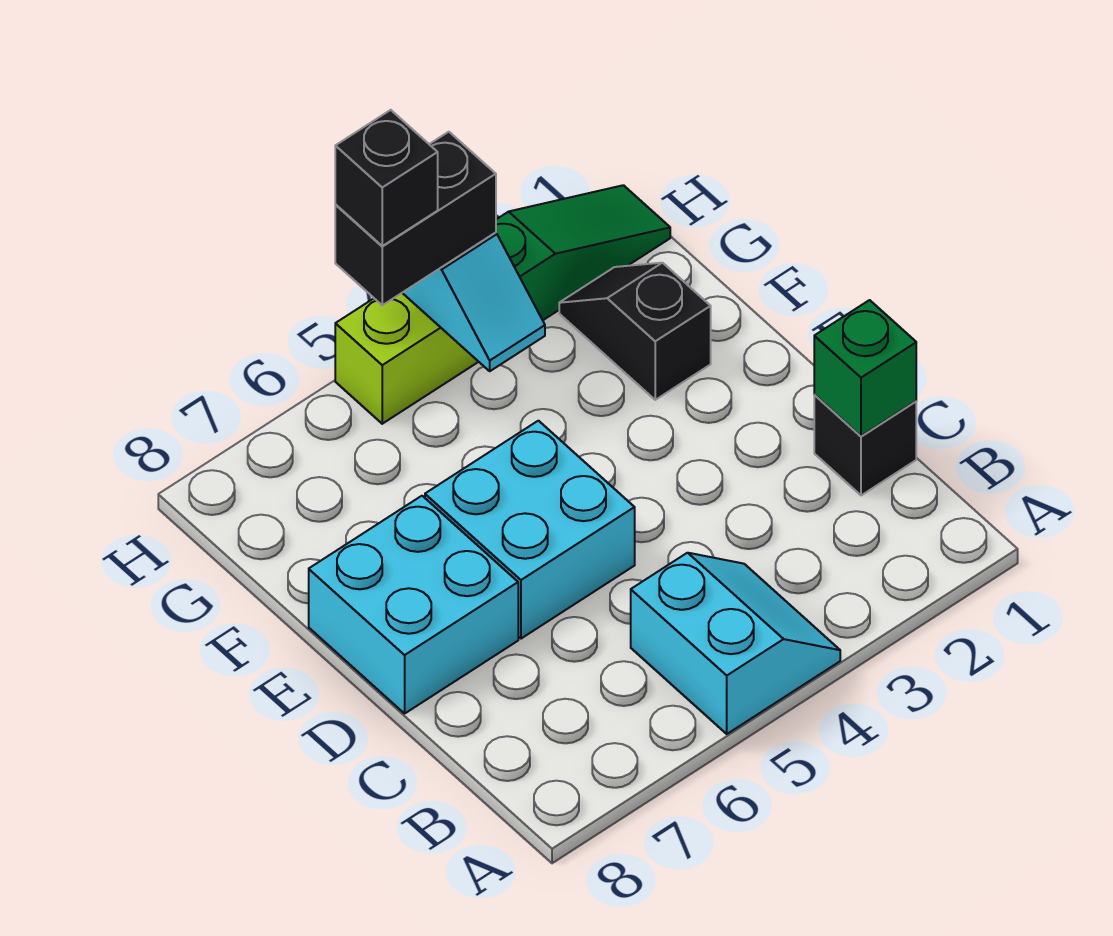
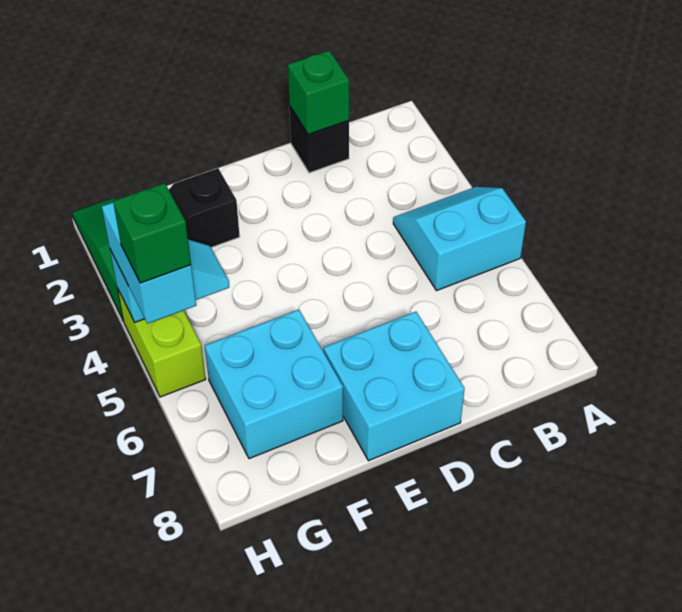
cyan brick D5:E6 level 1 -> cyan brick F6:G7 level 1
black brick H4:H5 level 3 -> cyan brick H4:H5 level 3
black brick H5 level 4 -> green brick H5 level 4

